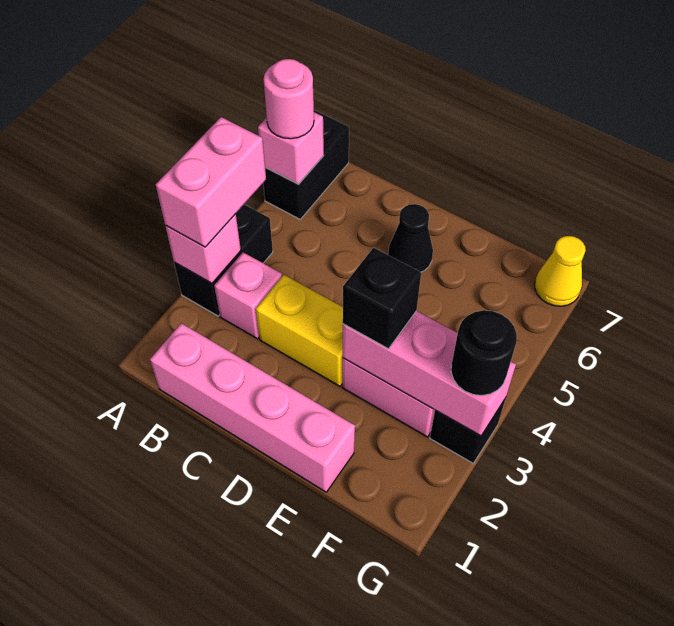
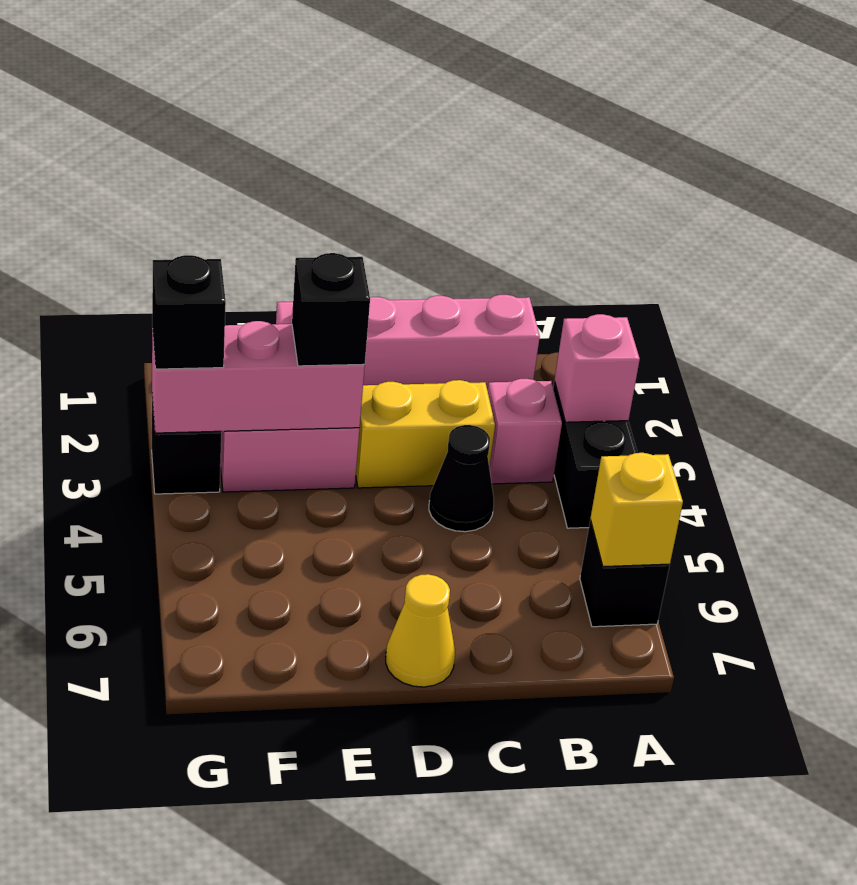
pink brick A3:A4 level 3 -> none
black brick A6:A7 level 1 -> black brick A6 level 1
pink brick A6 level 2 -> yellow brick A6 level 2
pink round brick A6 level 3 -> none
black cone D6 level 1 -> black cone C4 level 1
black round brick G3 level 3 -> black brick G3 level 3
yellow cone G7 level 1 -> yellow cone D7 level 1

